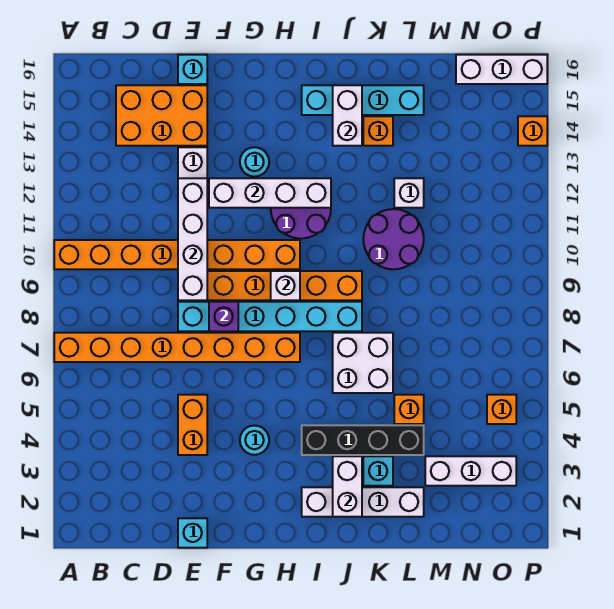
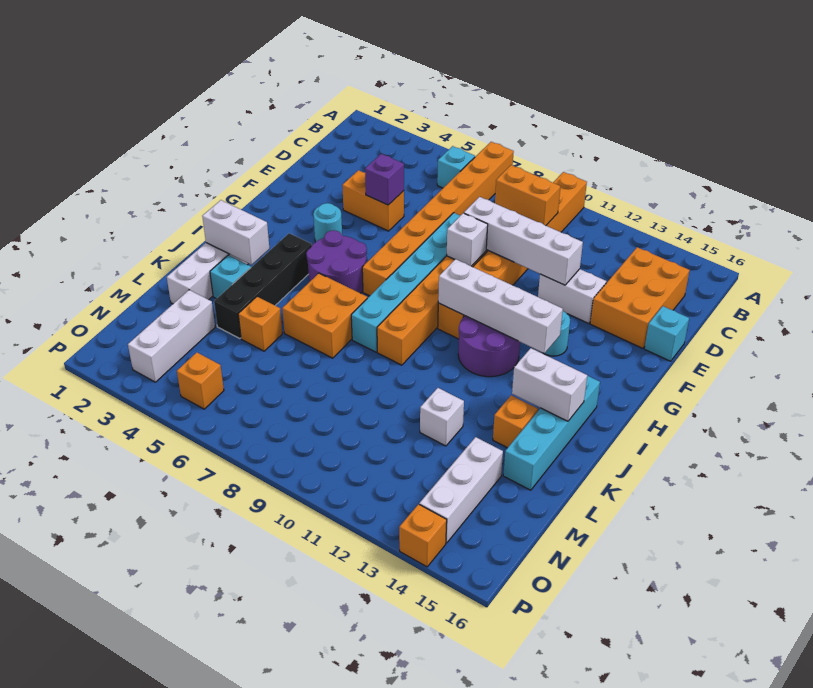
none -> orange brick C9:C10 level 2
cyan brick E1 level 1 -> cyan brick B6 level 1
purple brick F8 level 2 -> purple brick E5 level 2
white brick F12:I12 level 2 -> white brick H10:H13 level 2
white brick H9 level 2 -> white brick F9 level 2
white brick J6:K7 level 1 -> orange brick J6:K7 level 1
purple round brick K10:L11 level 1 -> purple round brick H5:I6 level 1
white brick N16:P16 level 1 -> white brick M14:O14 level 1

